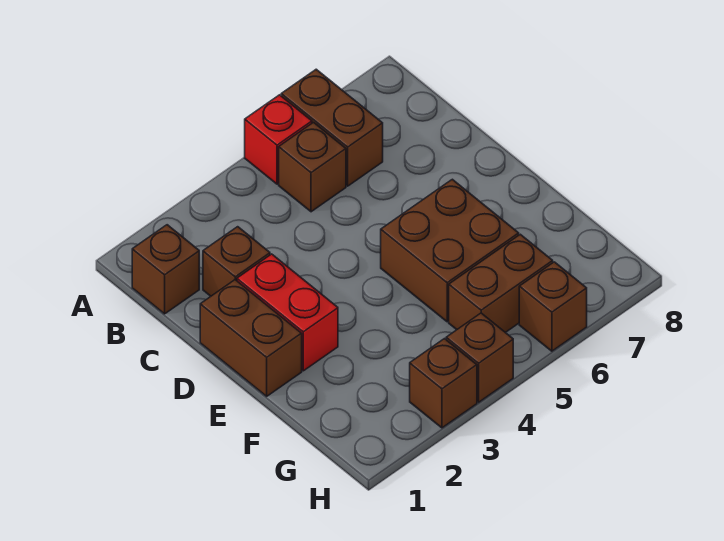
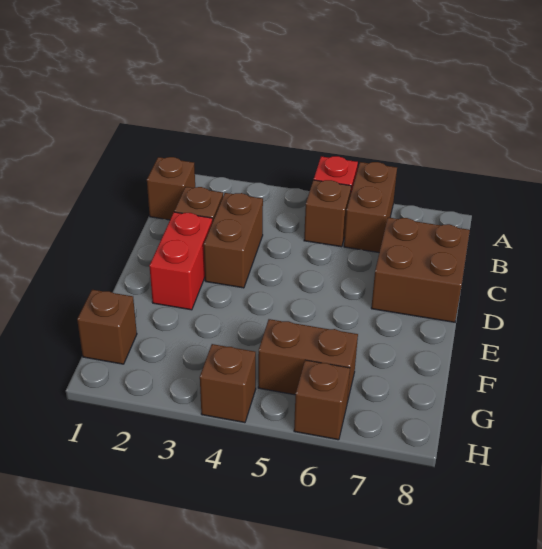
brown brick D1:E1 level 1 -> brown brick C3:D3 level 1
brown brick E5:F6 level 1 -> brown brick C7:D8 level 1
brown brick H3 level 1 -> brown brick G1 level 1

